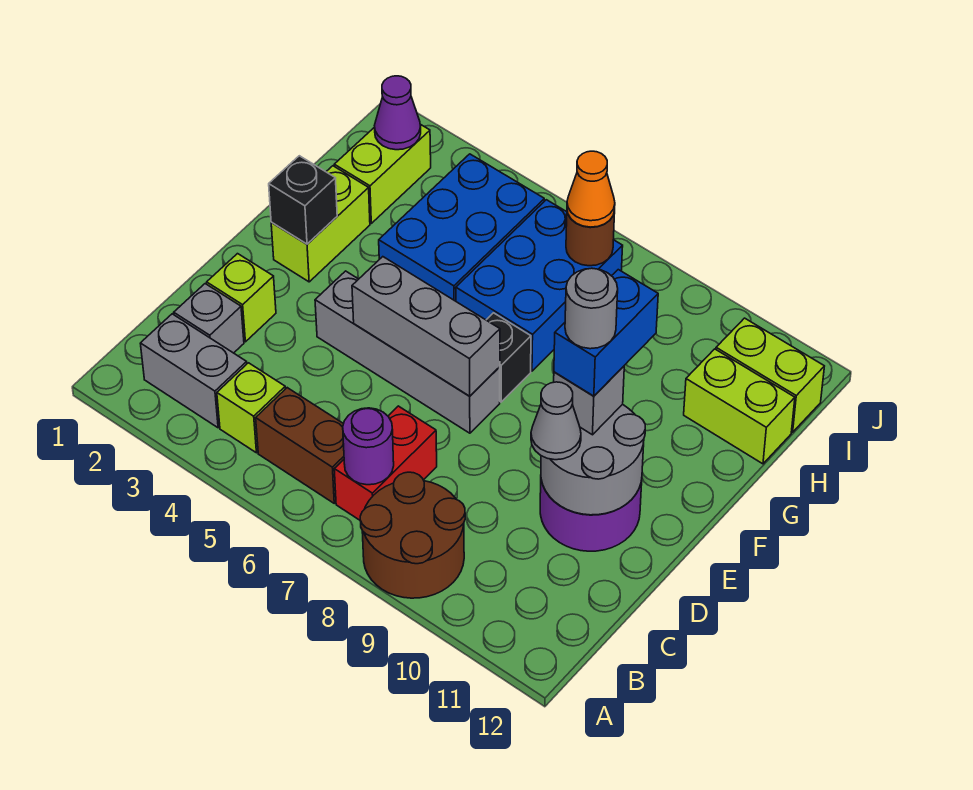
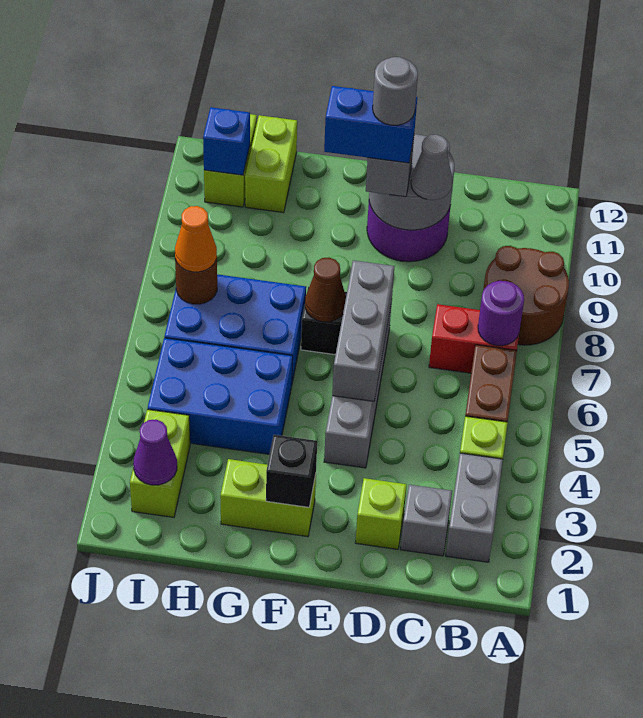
none -> brown cone F7 level 2
lime brick H2:I2 level 1 -> lime brick I2:I3 level 1
none -> blue brick I11 level 2

